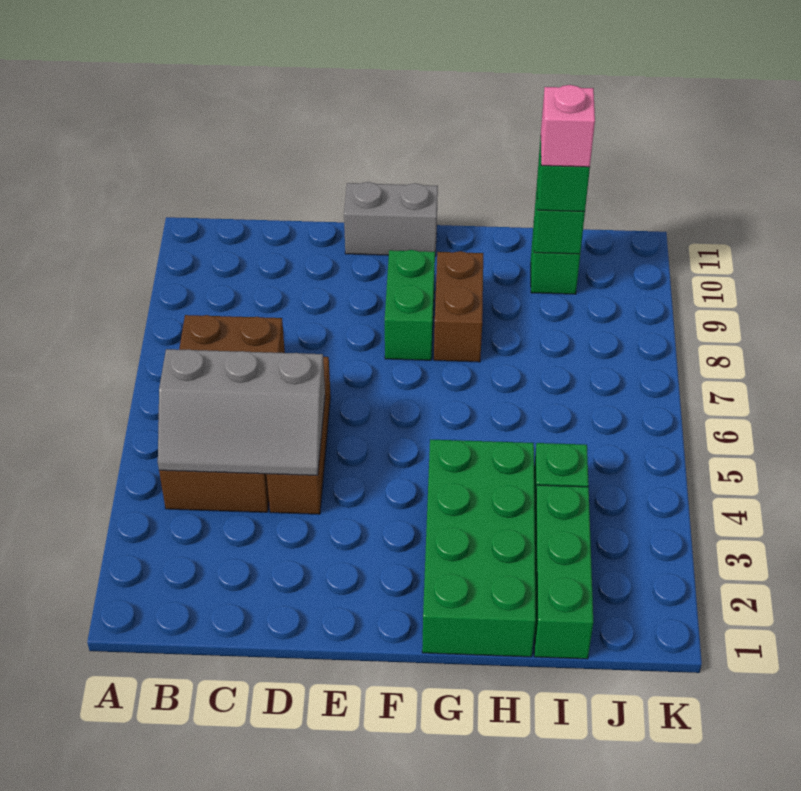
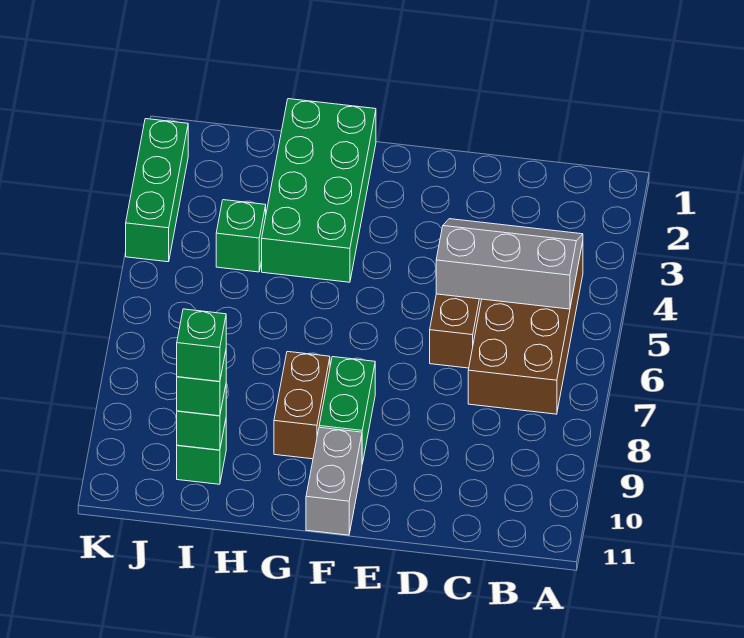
grey brick E11:F11 level 1 -> grey brick F10:F11 level 1
green brick I1:I3 level 1 -> green brick K2:K4 level 1
pink brick I10 level 4 -> green brick I10 level 4

